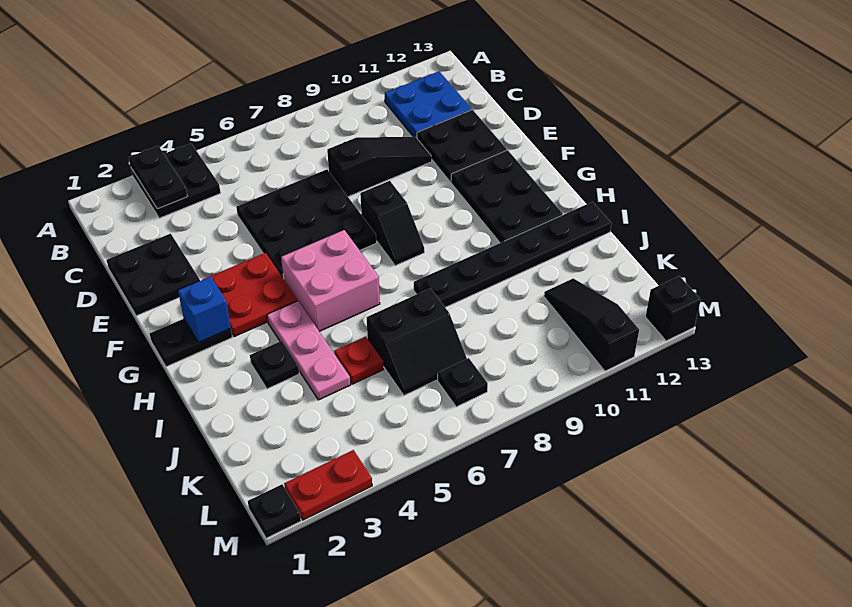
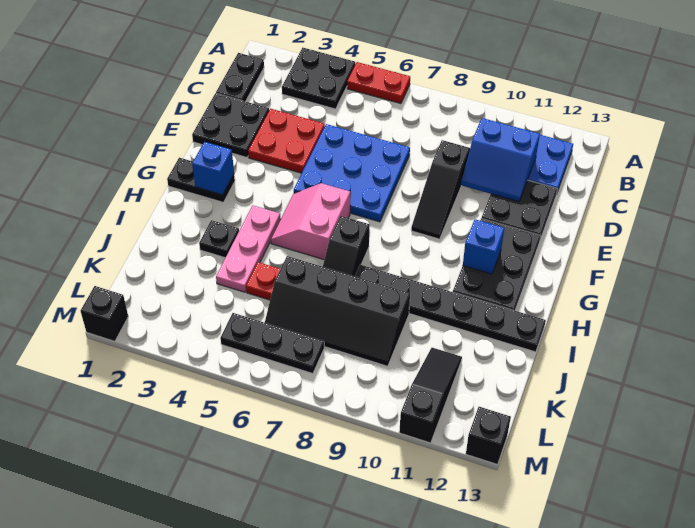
black plate A3:B3 level 2 -> black plate B1:C1 level 1
none -> blue slope C10:D11 level 2 top C
black plate D5:F7 level 1 -> blue plate D5:F7 level 1
black slope D8:D10 level 1 top 8 -> black slope D9:F9 level 1 top D
red plate F3:G4 level 1 -> red plate D3:E4 level 1
black slope F8:G8 level 1 top F -> black slope H7:I7 level 1 top H
pink brick G5:H6 level 1 -> pink slope G5:H6 level 1 top 6
none -> blue brick G11 level 2
black slope J6:K7 level 1 top J -> black slope J6:K9 level 1 top J
black plate L7 level 1 -> black plate L5:L7 level 1
black plate M1 level 1 -> black brick M1 level 1
red plate M2:M3 level 1 -> red plate A5:A6 level 1

